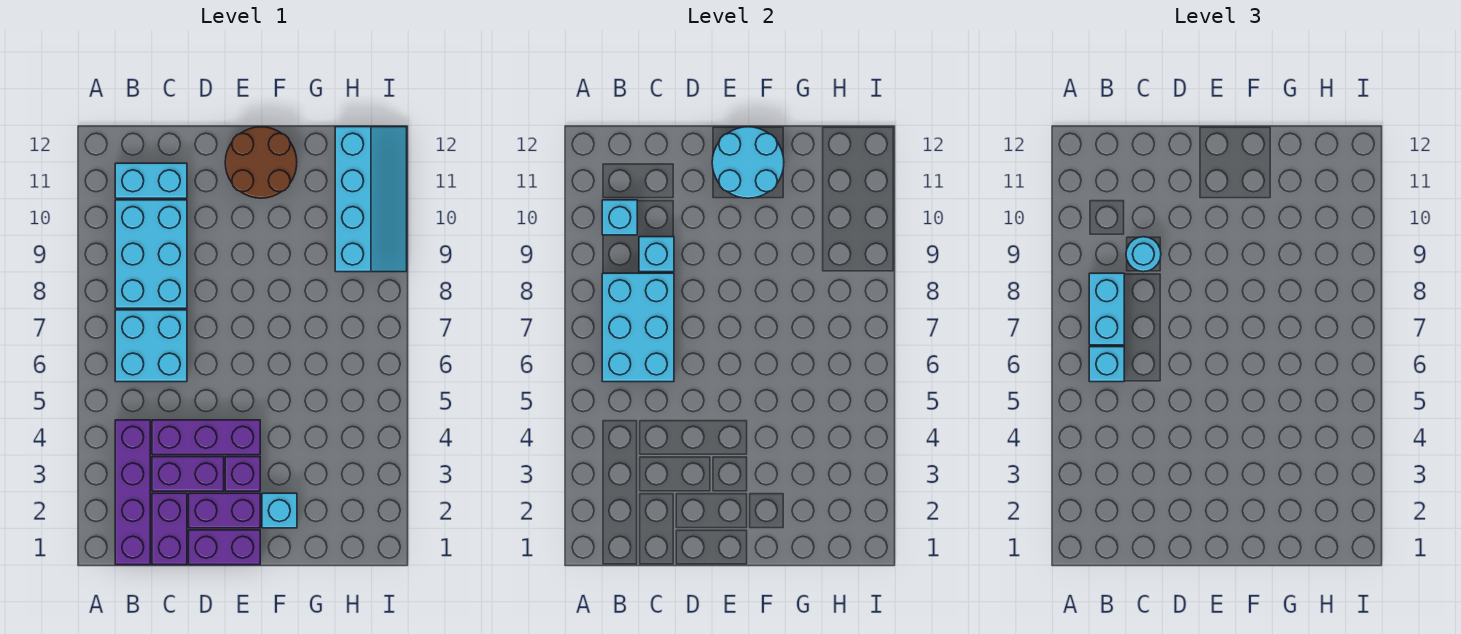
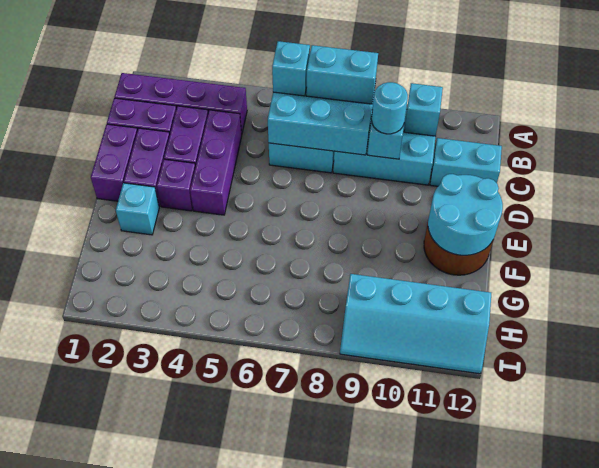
cyan brick B11:C11 level 1 -> cyan brick C11:C12 level 1

